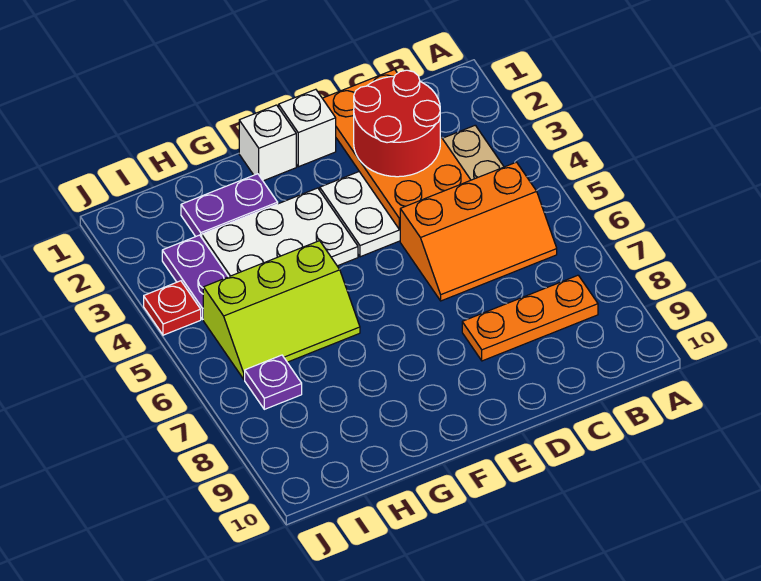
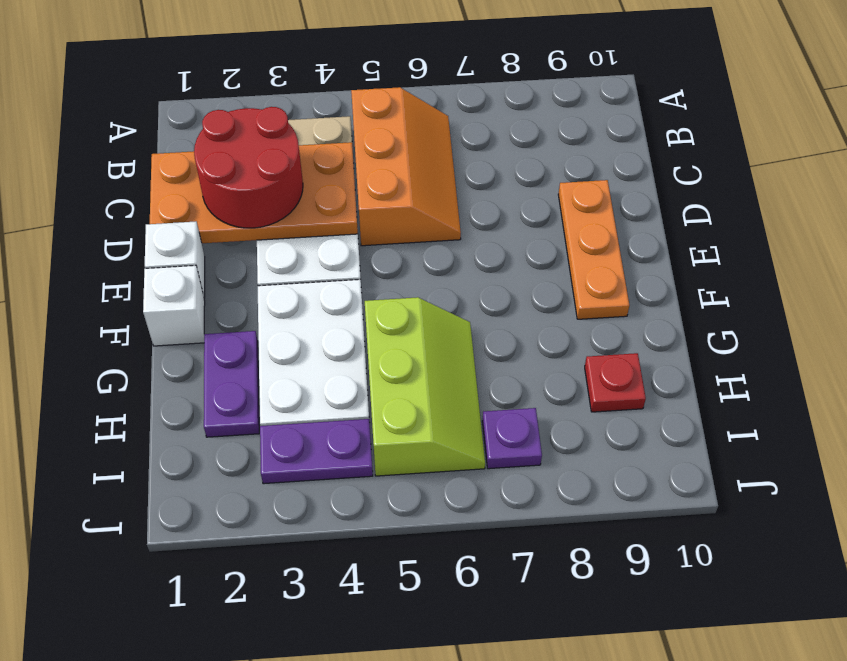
orange plate B8:D8 level 1 -> orange plate D9:F9 level 1
red plate J4 level 1 -> red plate H9 level 1

